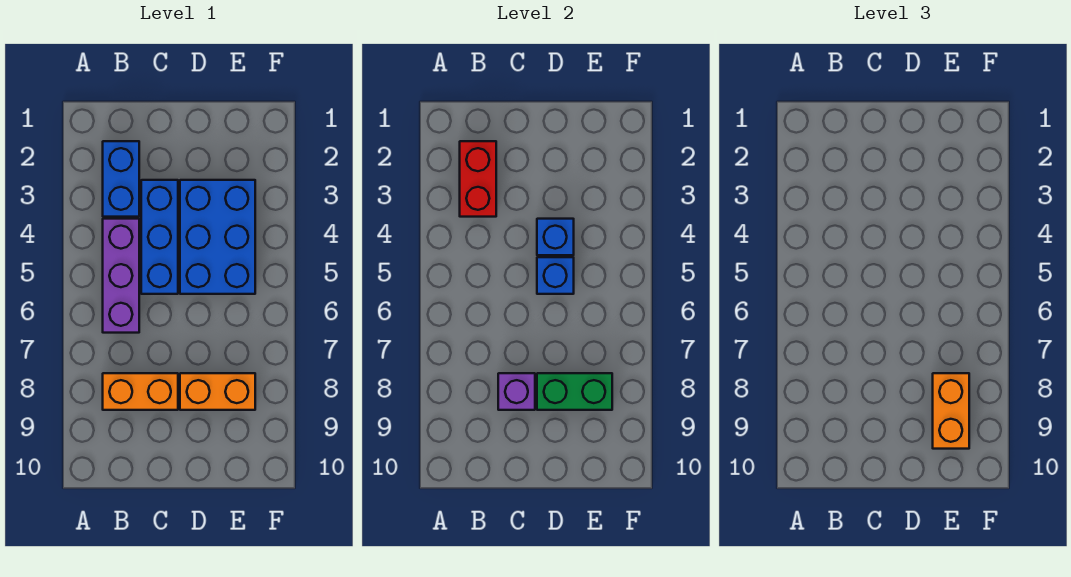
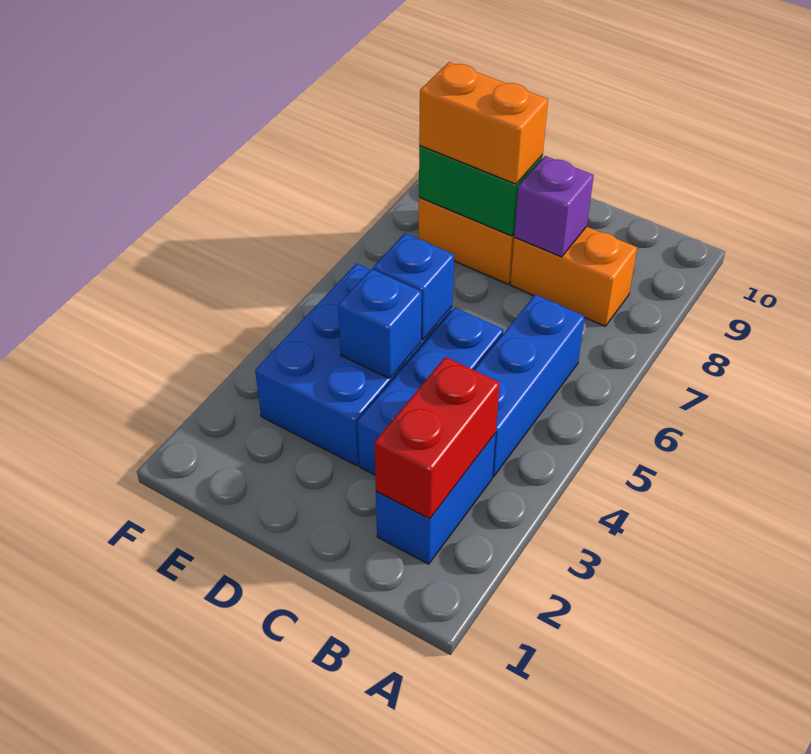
purple brick B4:B6 level 1 -> blue brick B4:B6 level 1
orange brick E8:E9 level 3 -> orange brick D8:E8 level 3

